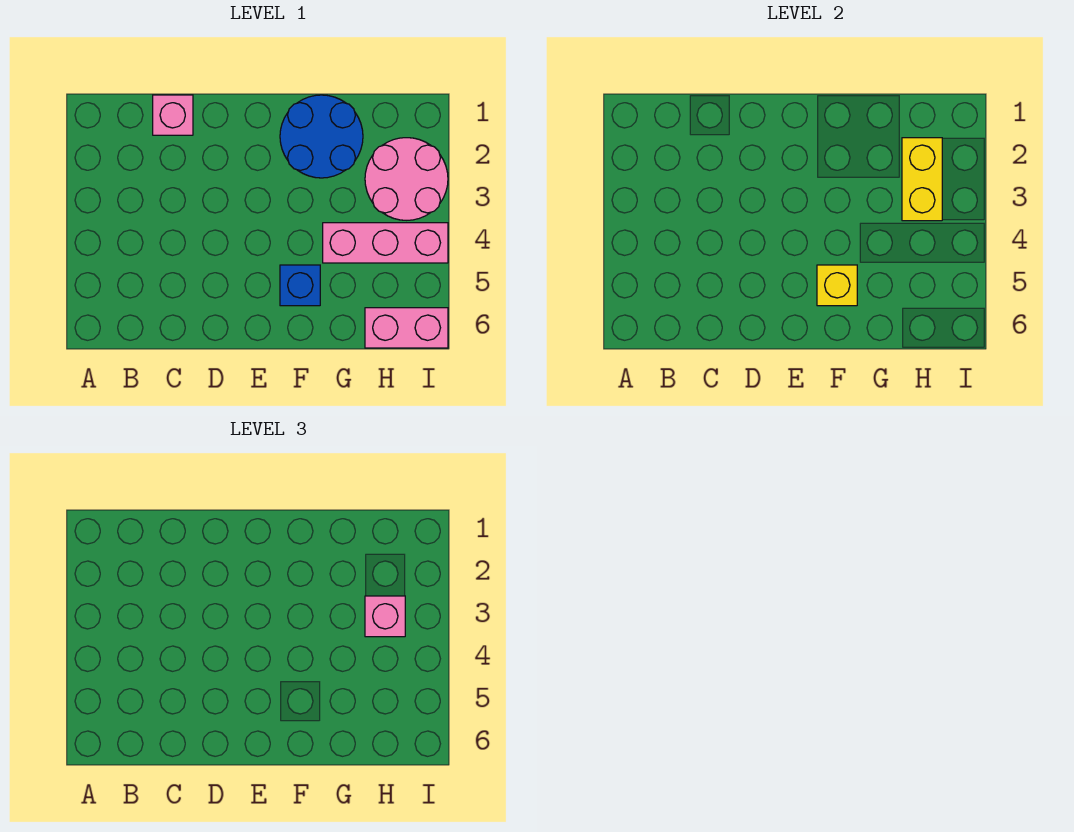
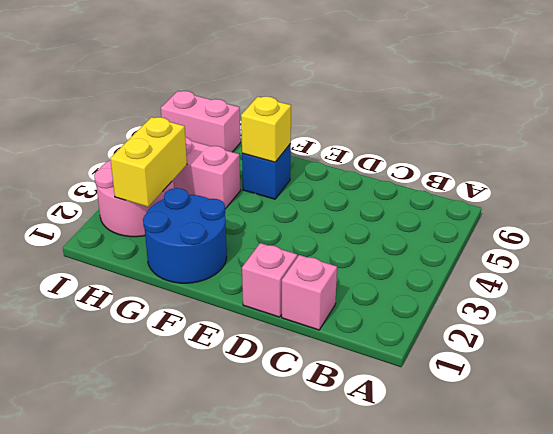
pink brick H3 level 3 -> pink brick D1 level 1

